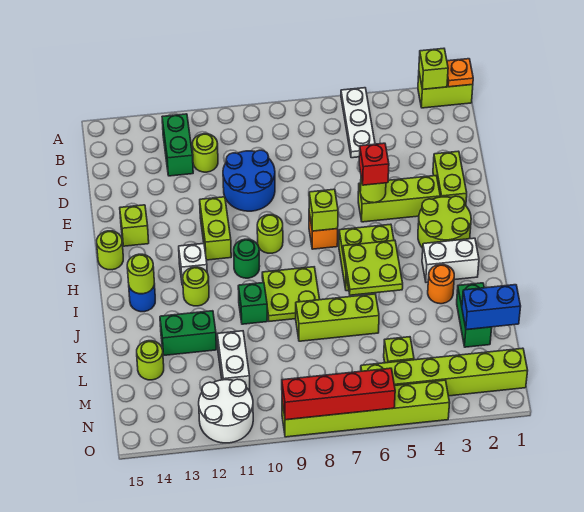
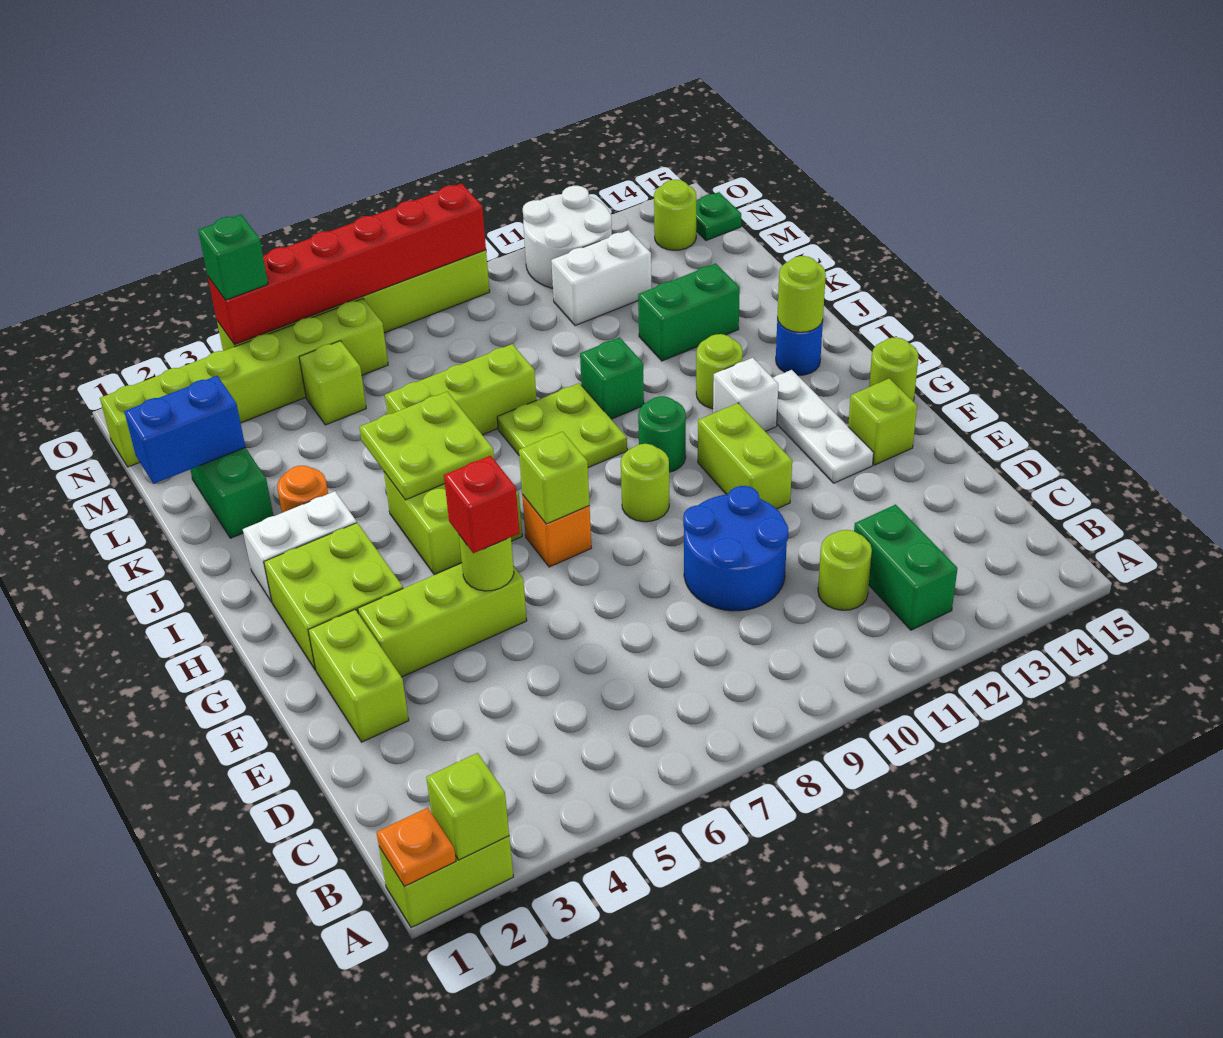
white plate A5:C5 level 1 -> white plate F13:H13 level 1
lime round brick G2:H3 level 1 -> lime brick G2:H3 level 1
white brick L11:M11 level 1 -> white brick M11:M12 level 1
lime round brick L14 level 1 -> lime round brick N14 level 1
none -> green plate N15 level 1
none -> green brick O4 level 3
red brick O6:O9 level 2 -> red brick O4:O9 level 2

